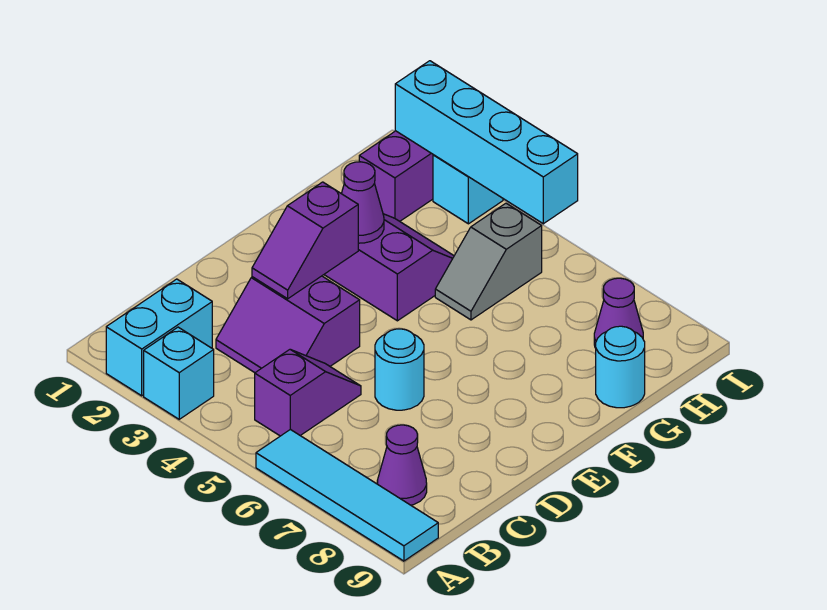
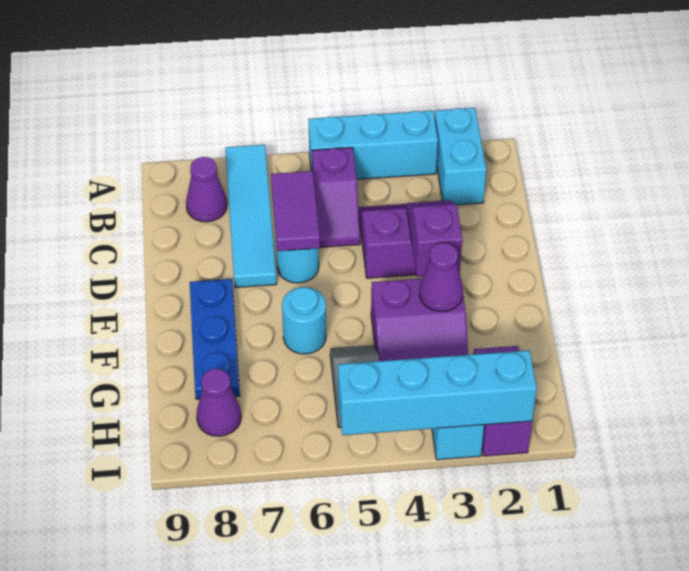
cyan brick A3 level 1 -> cyan brick A3:A5 level 1
cyan tile A6:A9 level 1 -> cyan tile A7:D7 level 1
none -> purple tile C6:D6 level 2
none -> blue plate E8:G8 level 1
cyan round brick G9 level 1 -> cyan round brick F6 level 1

